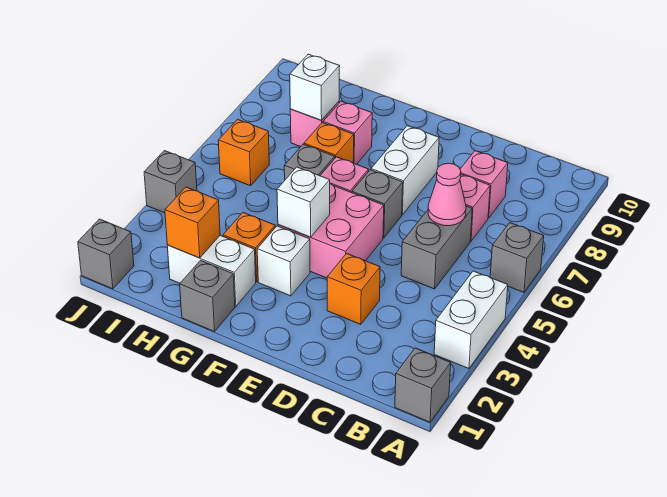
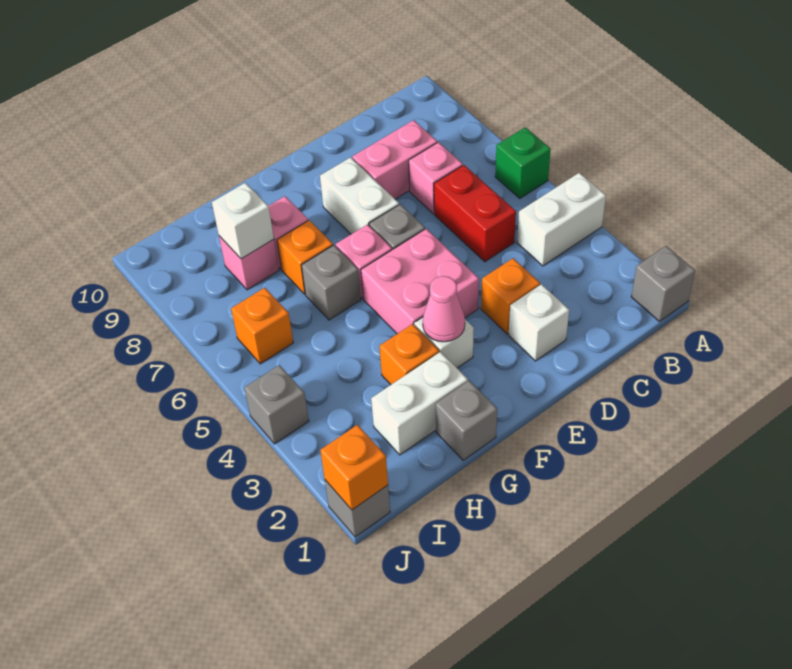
white brick A3:A4 level 1 -> white brick A4:B4 level 1
grey brick A6 level 1 -> green brick A6 level 1
grey brick C5:C6 level 1 -> red brick C5:C6 level 1
pink cone C6 level 2 -> pink cone F3 level 2
pink brick C8 level 1 -> pink brick C8:D8 level 1
white brick F4 level 2 -> white brick D2 level 1
orange brick H2 level 2 -> orange brick J1 level 2

